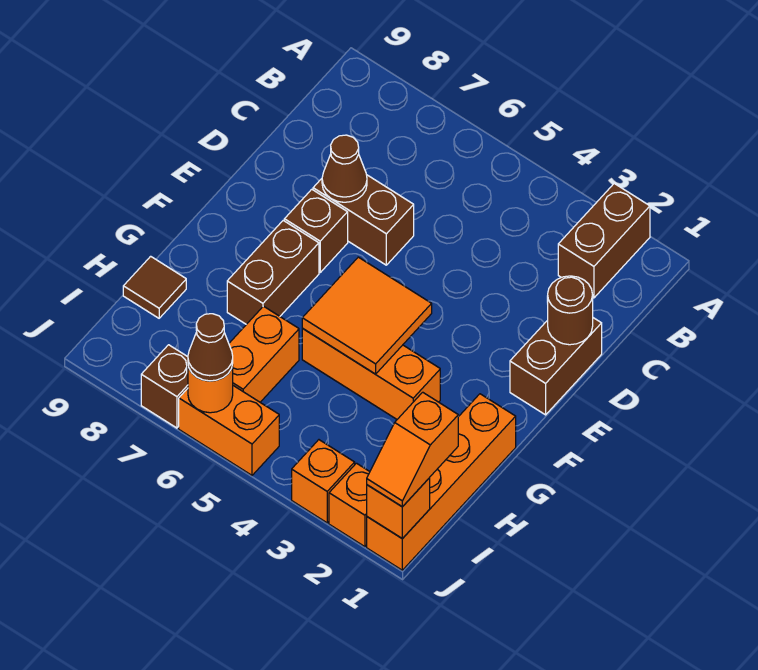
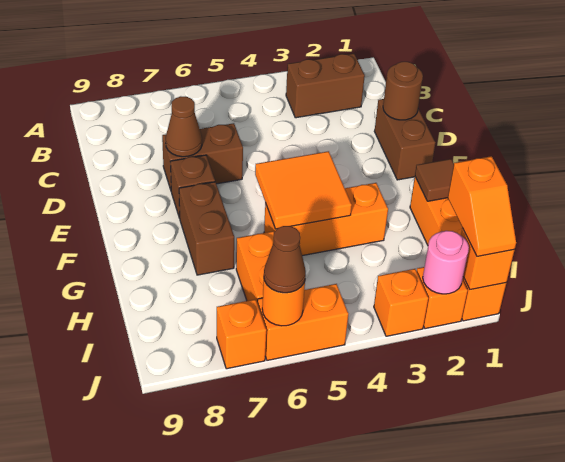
brown brick A2:B2 level 1 -> brown brick B2:B3 level 1
brown tile H9 level 1 -> brown tile G1 level 2
none -> pink round brick J2 level 2
brown brick J7 level 1 -> orange brick J7 level 1

